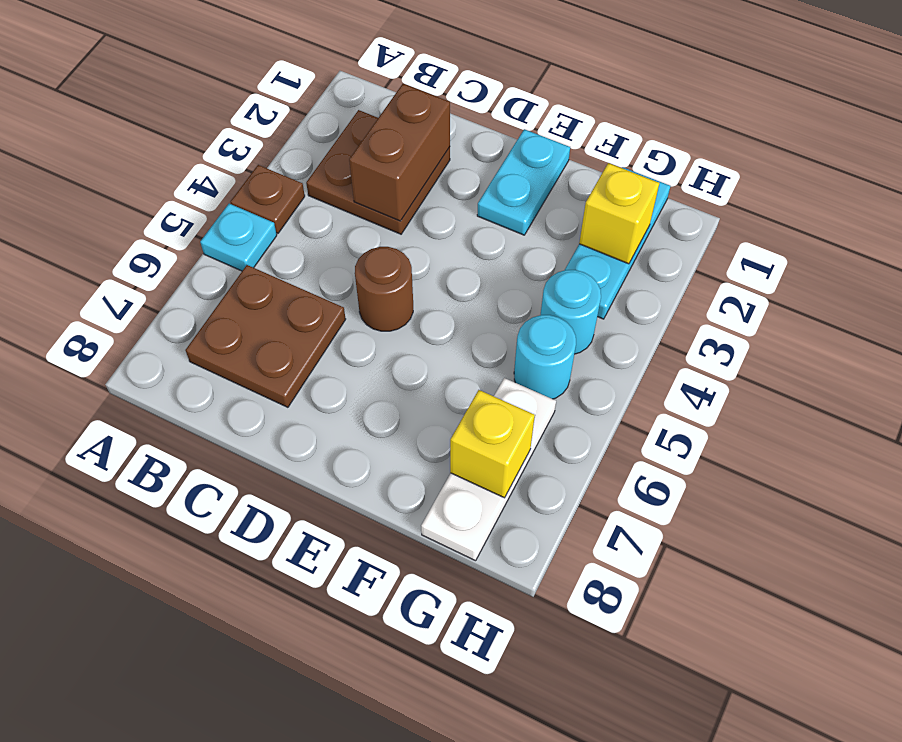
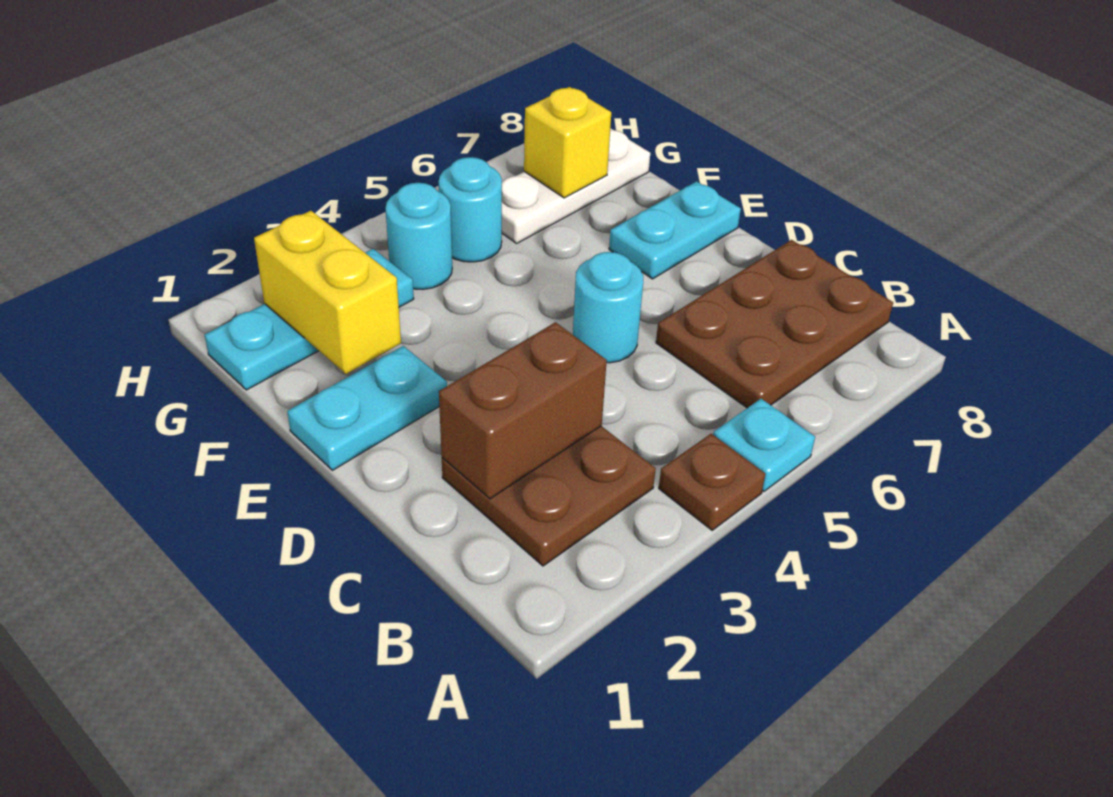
brown plate B6:C7 level 1 -> brown plate B6:C8 level 1
brown round brick D5 level 1 -> cyan round brick D5 level 1
none -> cyan plate E7:E8 level 1
yellow brick G2 level 2 -> yellow brick F2:G2 level 2

